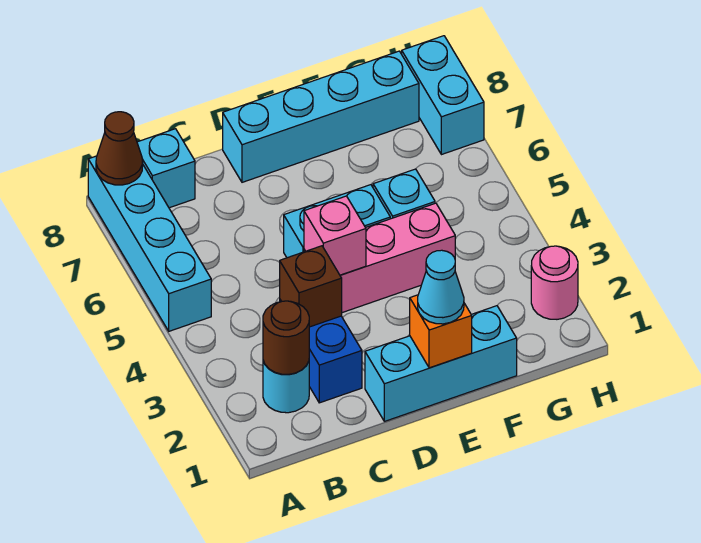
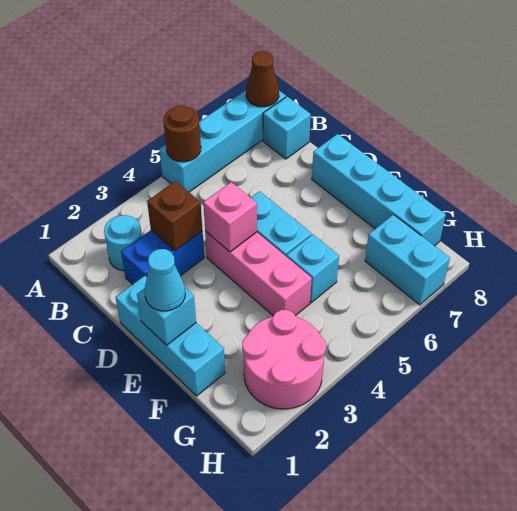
brown round brick B2 level 2 -> brown round brick A5 level 2
orange brick E1 level 2 -> cyan brick E1 level 2
pink round brick H2 level 1 -> pink round brick G2:H3 level 1
cyan brick H7:H8 level 1 -> cyan brick G7:H7 level 1

